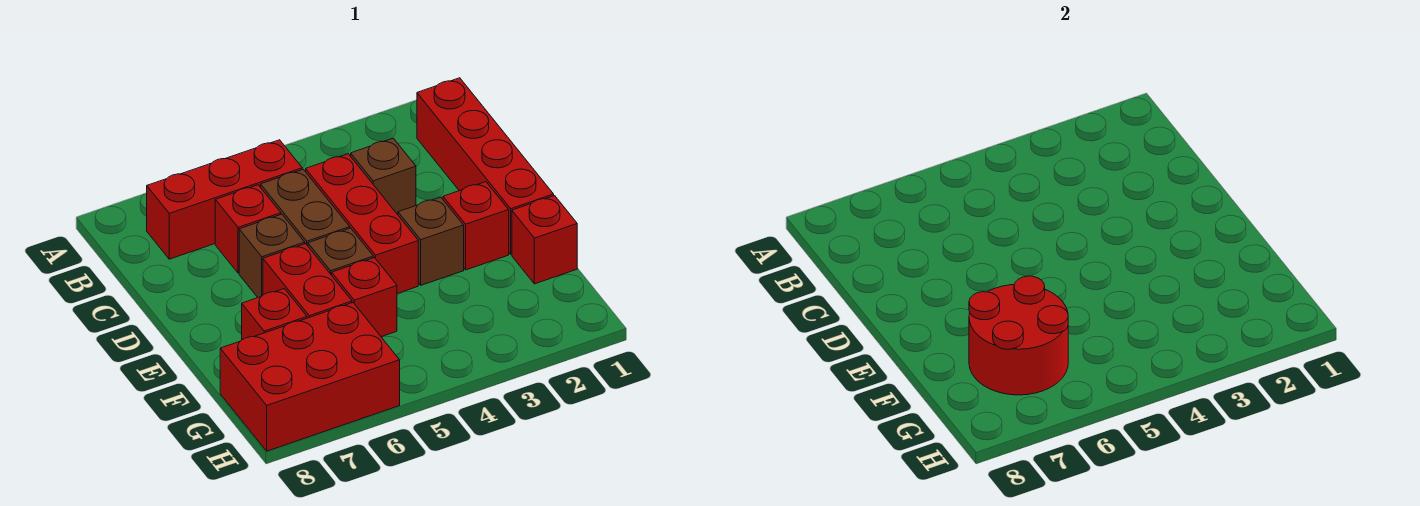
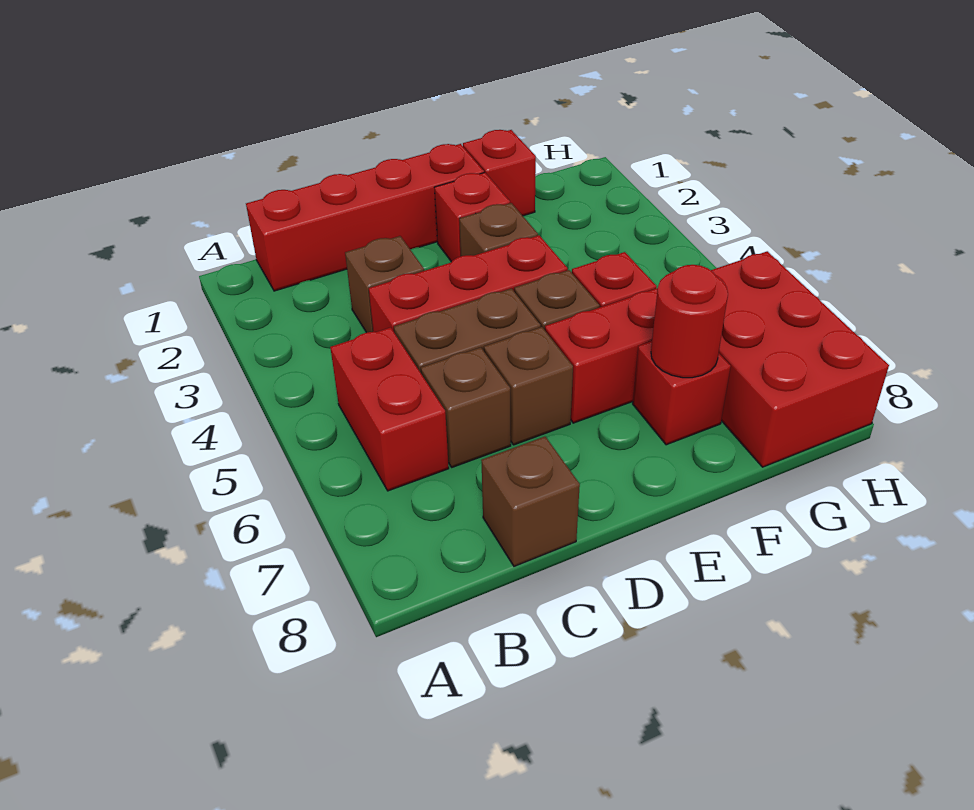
red brick B5:B7 level 1 -> red brick B5:B6 level 1
red brick C6 level 1 -> brown brick C6 level 1
none -> brown brick C8 level 1
red round brick F6:G7 level 2 -> red round brick F7 level 2

